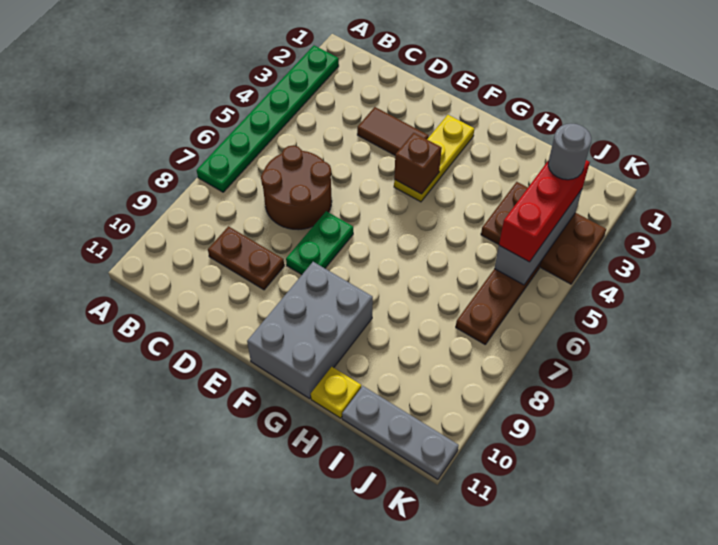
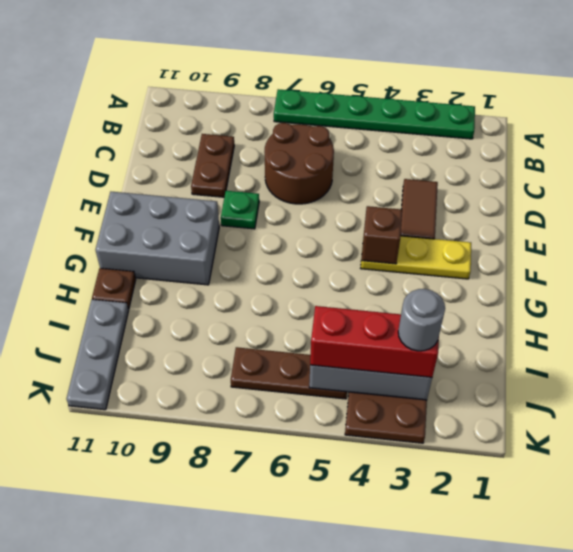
green plate E7:E8 level 1 -> green plate E8 level 1
yellow plate H11 level 1 -> brown plate H11 level 1

